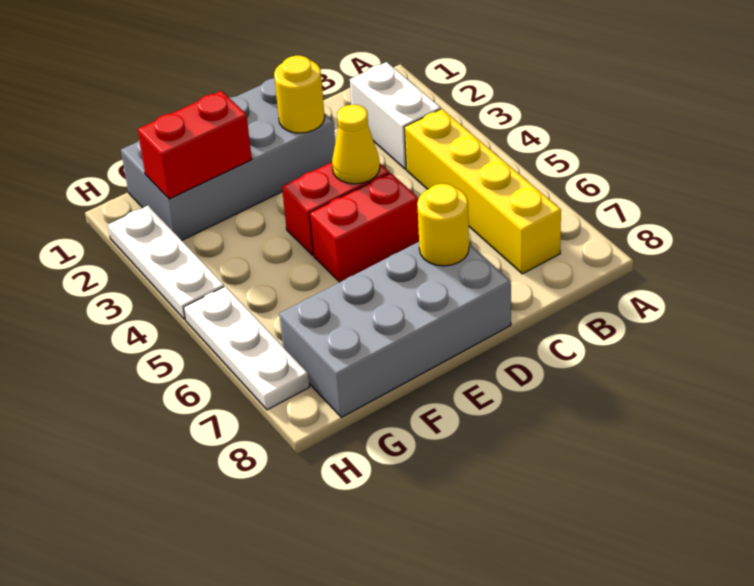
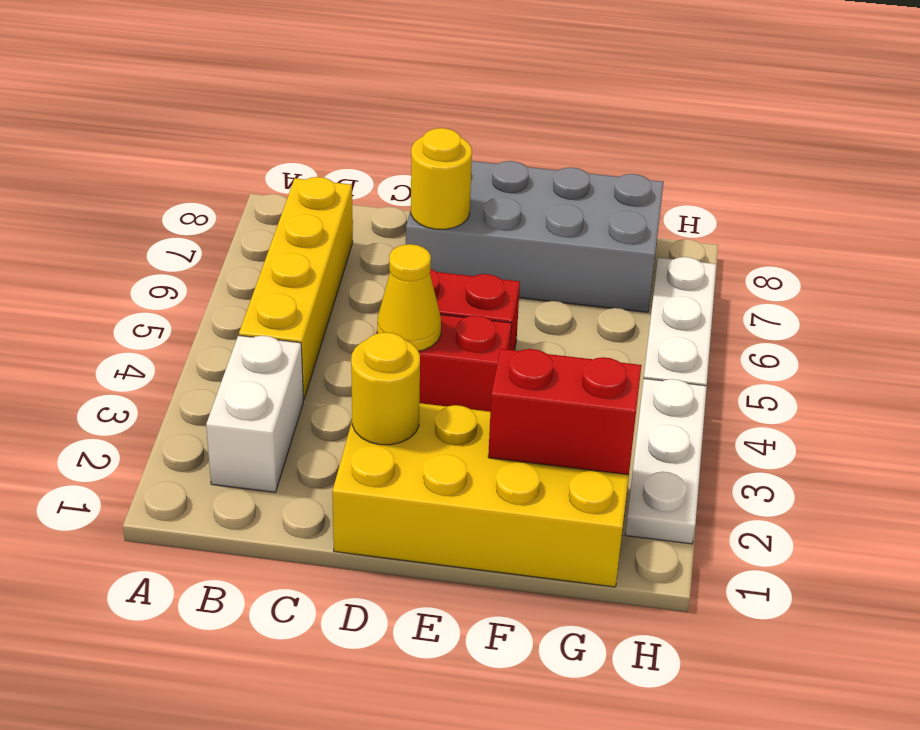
grey brick D1:G2 level 1 -> yellow brick D1:G2 level 1

